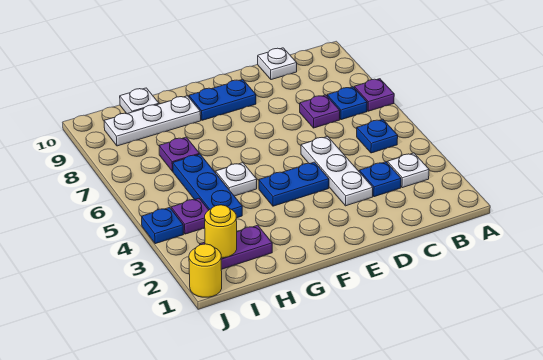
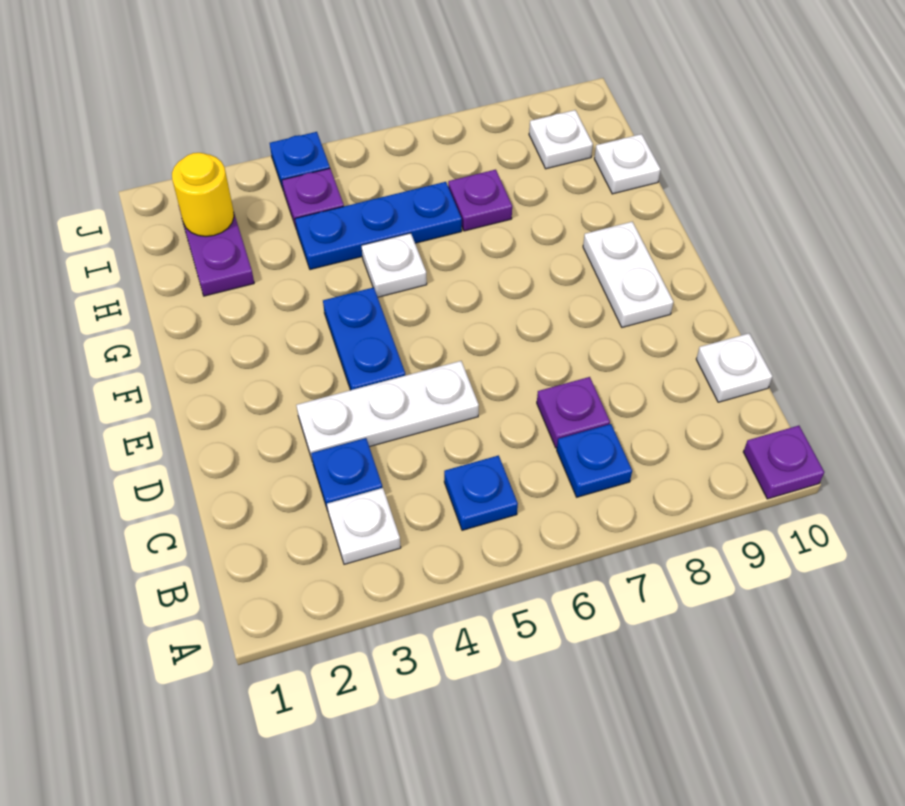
purple plate A7 level 1 -> purple plate A10 level 1
blue plate E9:F9 level 1 -> white plate E9:F9 level 1
white plate G9:I9 level 1 -> white plate I9 level 1
yellow round brick J1 level 1 -> none

